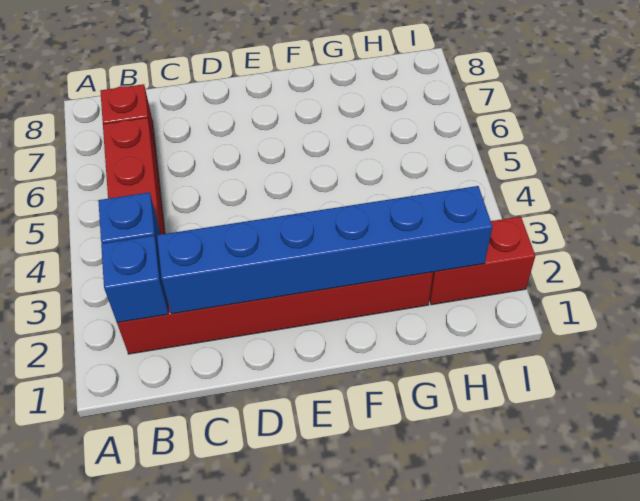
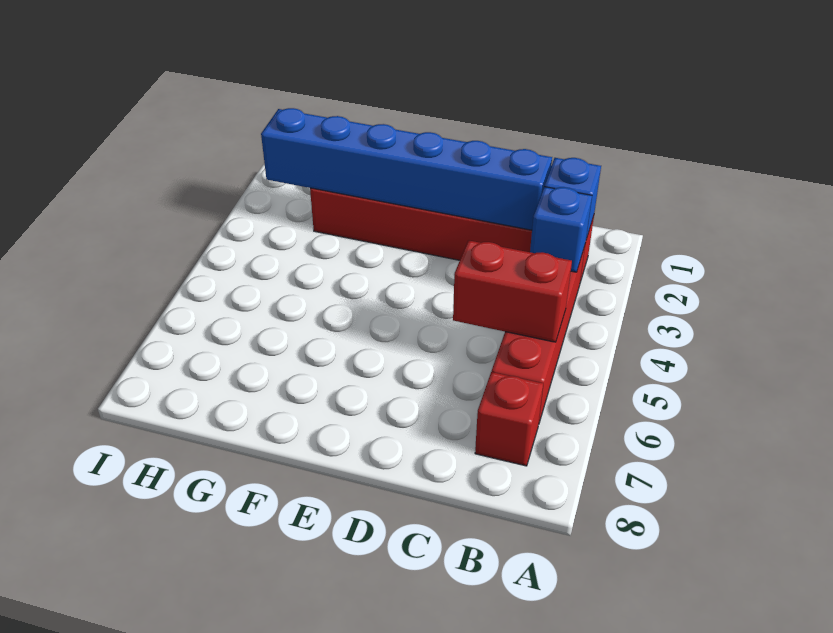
red brick H2:I2 level 1 -> red brick B5:C5 level 2

